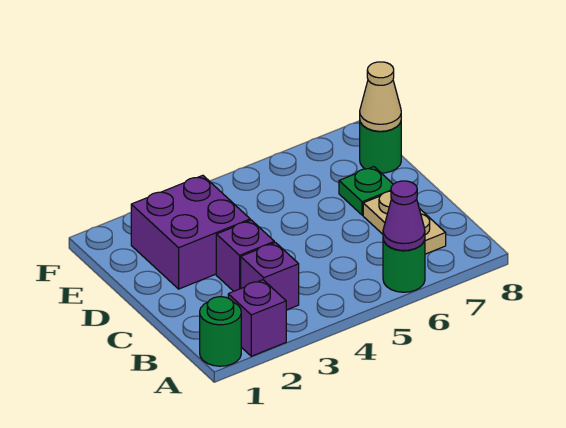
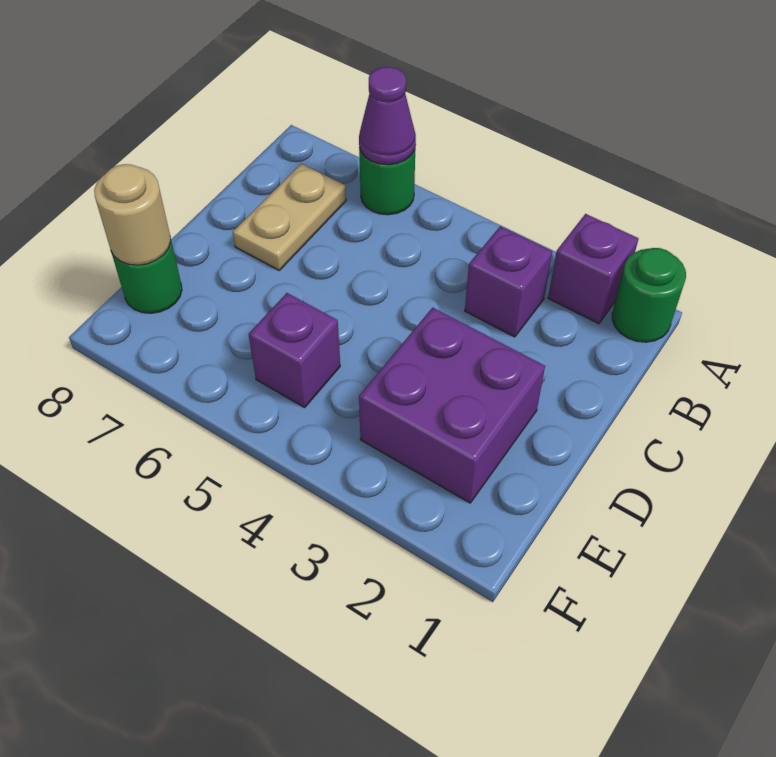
purple brick C3 level 1 -> purple brick E5 level 1
green plate D7 level 1 -> none
tan cone E8 level 2 -> tan round brick E8 level 2

